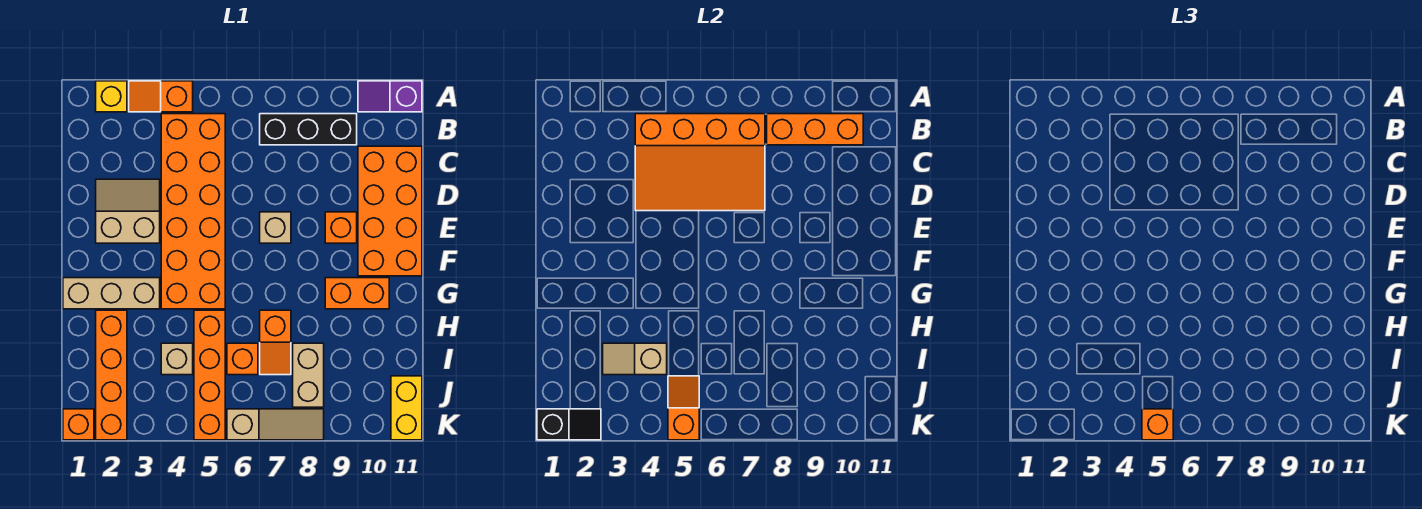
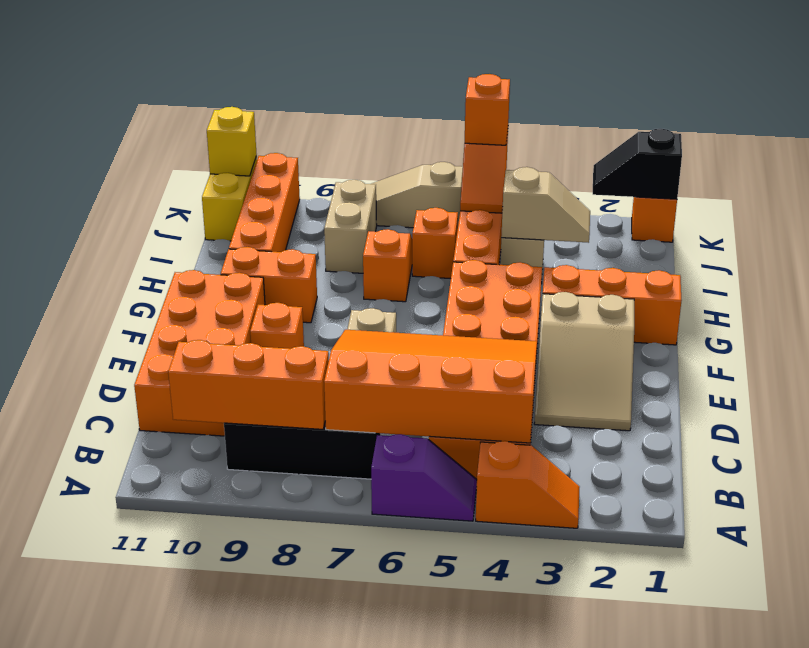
yellow brick A2 level 1 -> yellow brick K11 level 2
purple slope A10:A11 level 1 top 11 -> purple slope A5:A6 level 1 top 6
tan slope D2:E3 level 1 top E -> tan slope D2:F3 level 1 top F
tan brick G1:G3 level 1 -> orange brick G1:G3 level 1
orange brick H2:K2 level 1 -> orange brick H10:K10 level 1

